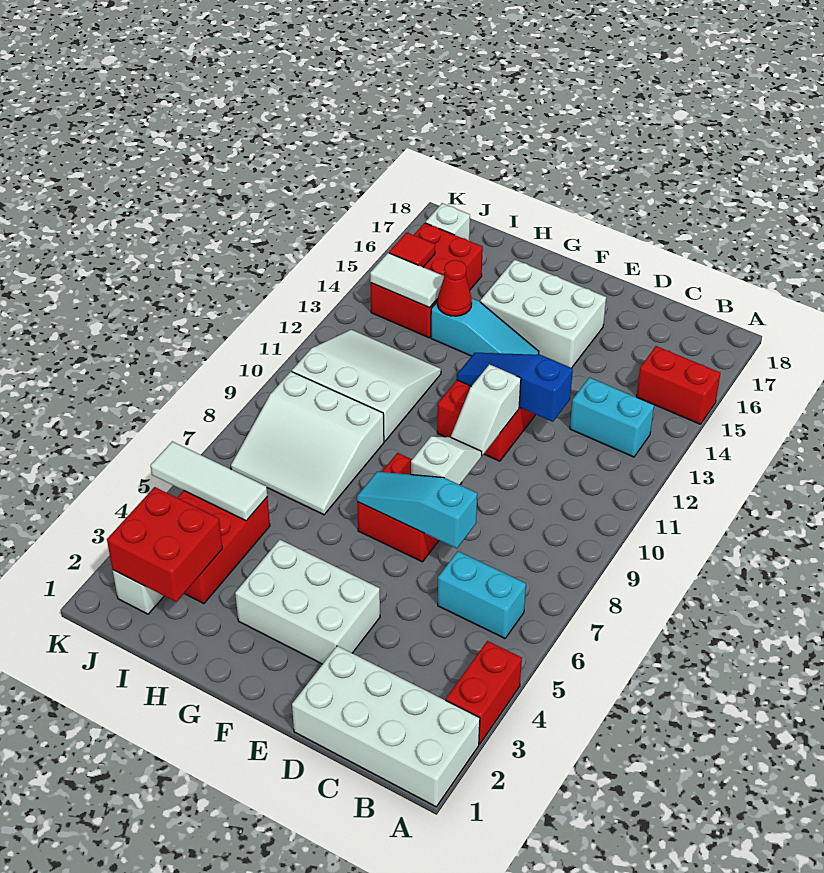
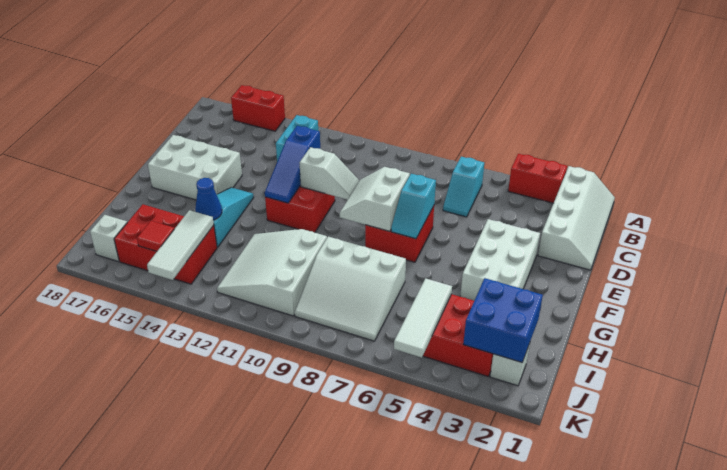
white brick A1:D2 level 1 -> white slope A1:D2 level 1 top 2
red brick A15:B15 level 1 -> red brick A15:A16 level 1
cyan brick B6:C6 level 1 -> cyan slope B6:C6 level 1 top B
cyan slope D7:F7 level 2 top D -> cyan slope E7:F7 level 2 top E
white slope E8:E9 level 2 top 8 -> white slope E8:F9 level 2 top 8
white brick E15:G16 level 1 -> white brick E15:F17 level 1
white slope H7:J9 level 1 top 9 -> white slope H7:J9 level 1 top H
red cone H14 level 2 -> blue cone H14 level 2
red brick I2:J3 level 2 -> blue brick I2:J3 level 2
white tile I14:J14 level 2 -> white tile I14:K14 level 2

